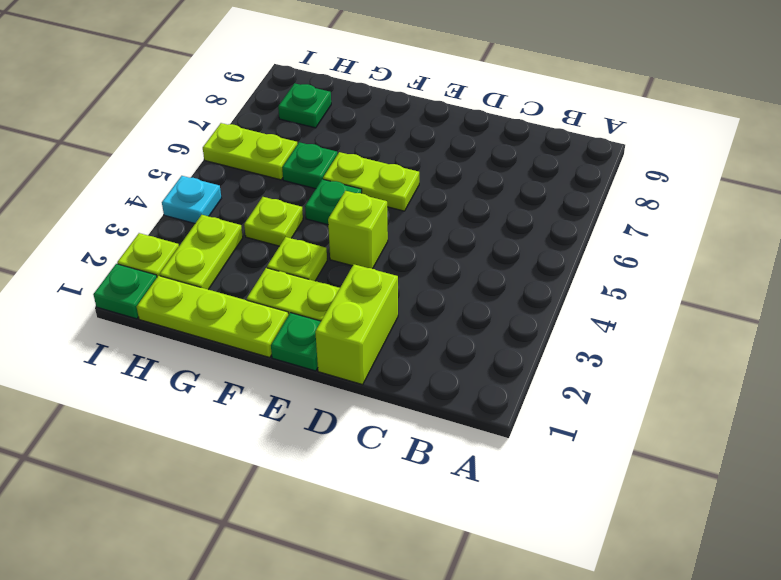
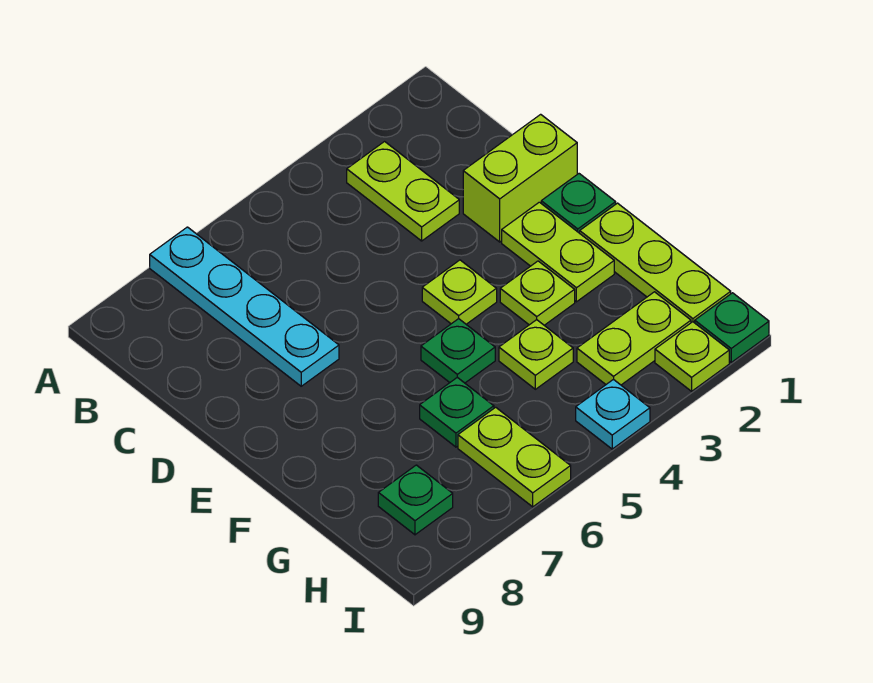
none -> cyan plate A7:D7 level 1
lime brick E4 level 1 -> lime plate E4 level 1
lime plate E6:F6 level 1 -> lime plate B3:C3 level 1

